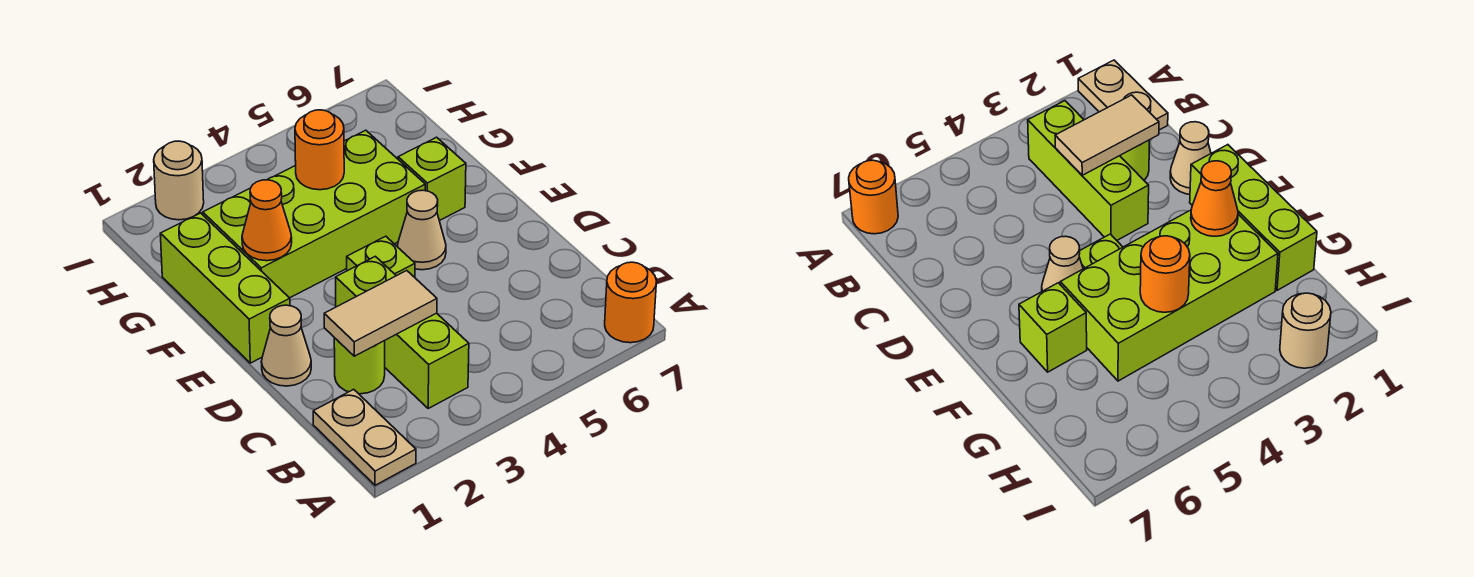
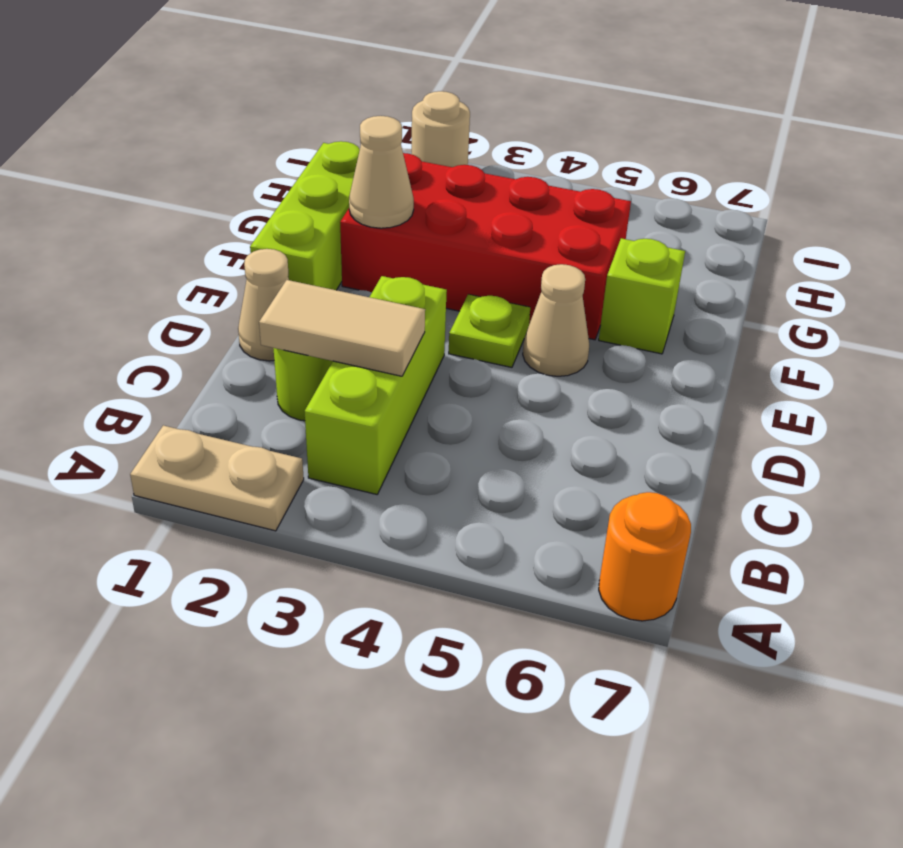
tan plate A1:B1 level 1 -> tan plate A1:A2 level 1
lime brick F2:G5 level 1 -> red brick F2:G5 level 1
orange cone F2 level 2 -> tan cone F2 level 2
orange round brick G4 level 2 -> none

